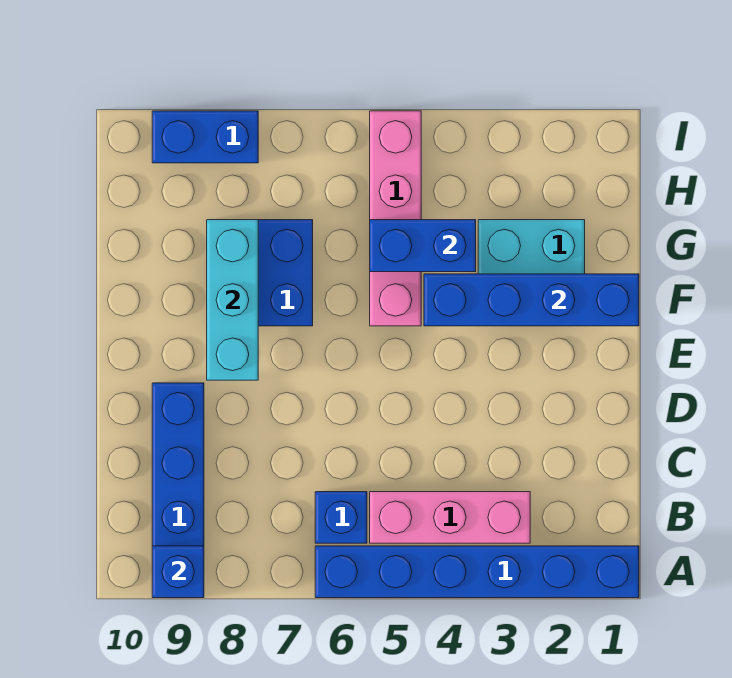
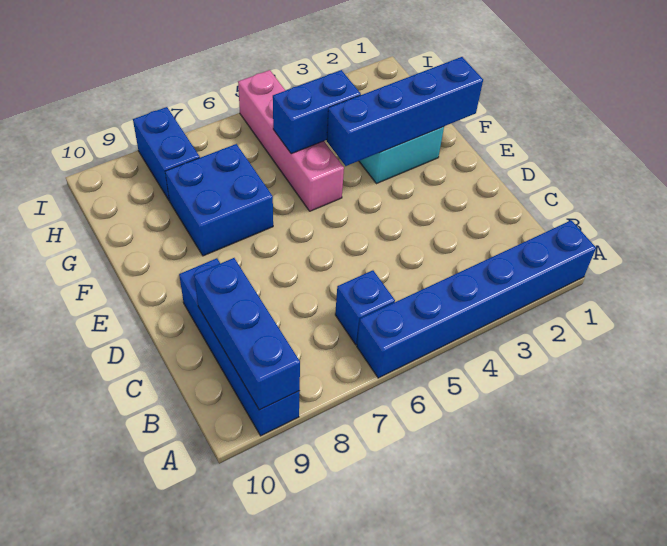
blue brick A9 level 2 -> blue brick A9:C9 level 2
pink brick B3:B5 level 1 -> none
cyan brick E8:G8 level 2 -> none
blue brick I8:I9 level 1 -> blue brick H8:I8 level 1

